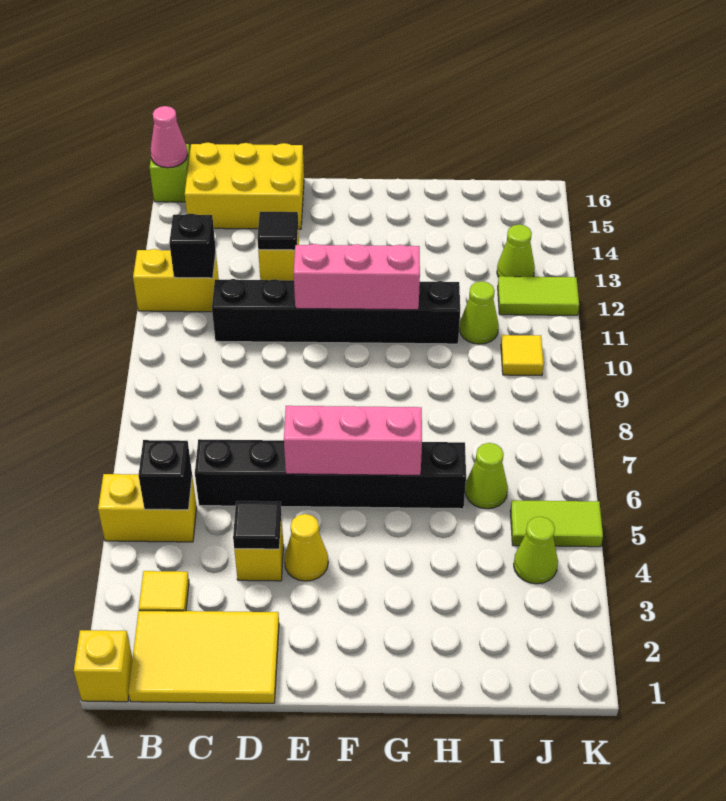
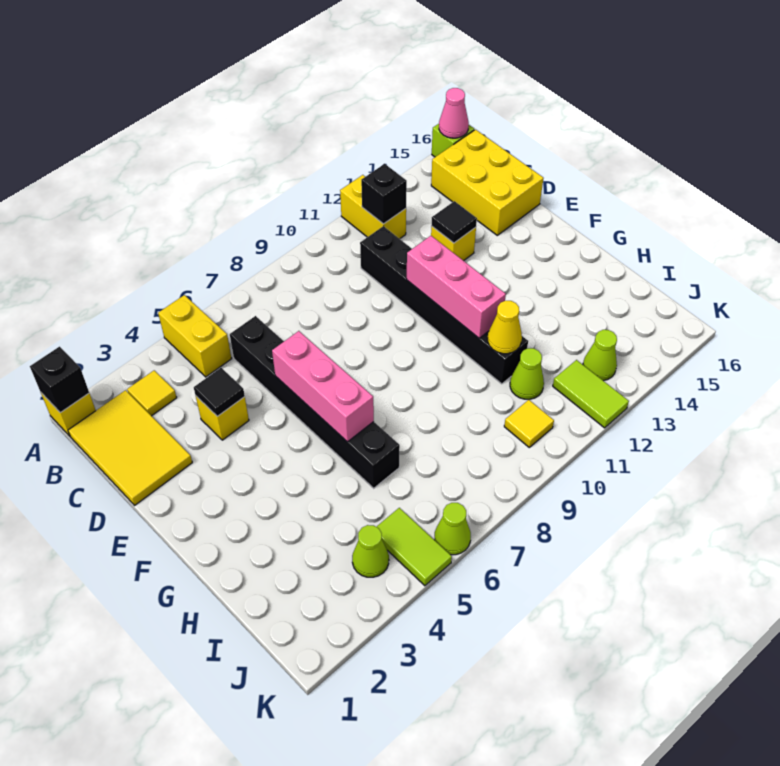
black brick B5 level 2 -> black brick A1 level 2
yellow cone E4 level 1 -> yellow cone H11 level 2
lime cone I6 level 1 -> lime cone K6 level 1

